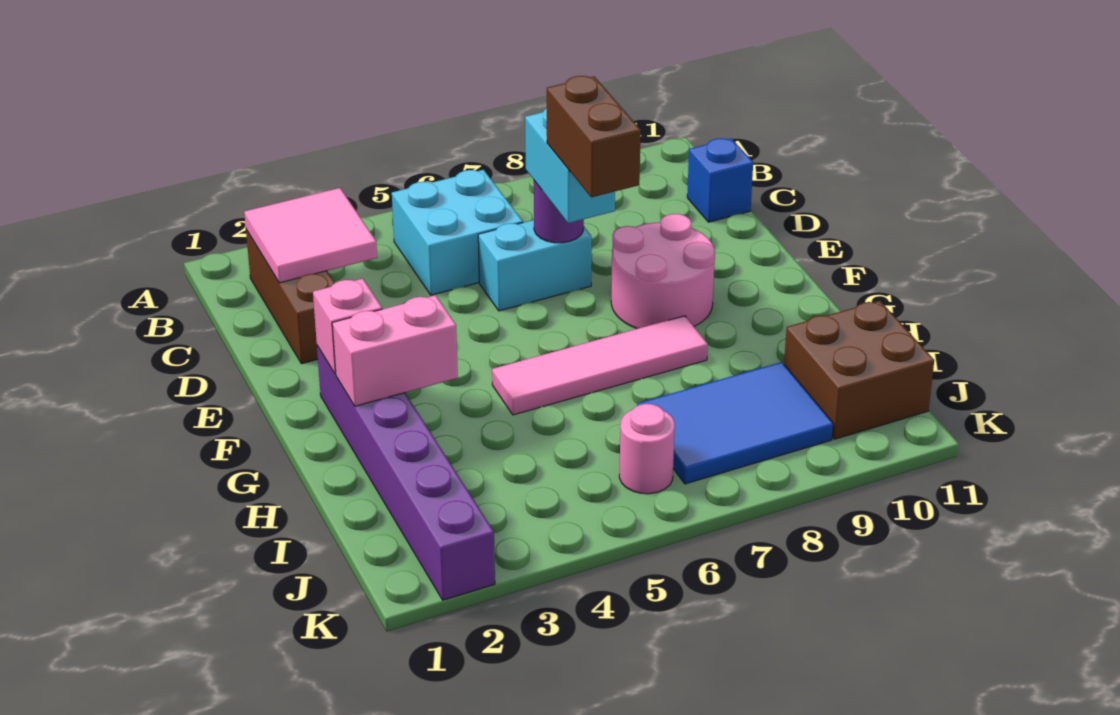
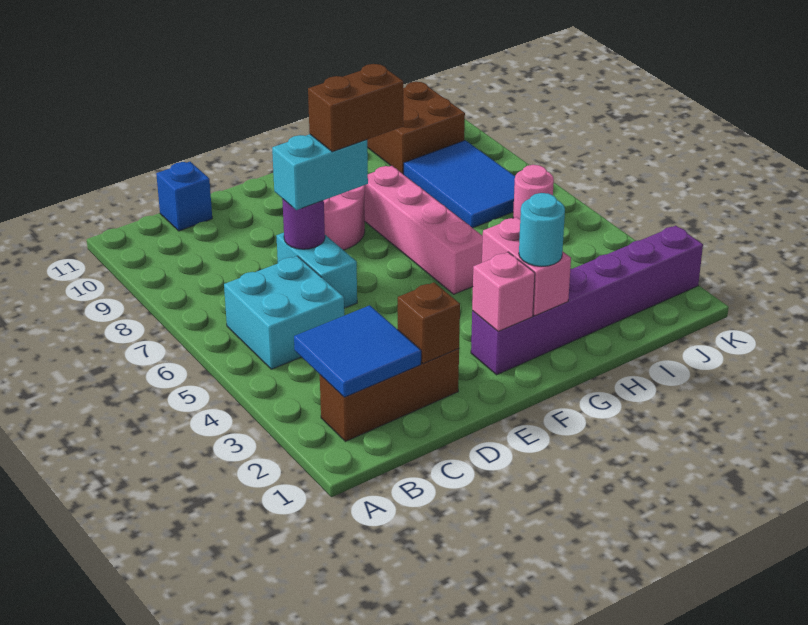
pink tile B2:C3 level 2 -> blue tile B2:C3 level 2
none -> brown brick D2 level 2
none -> cyan round brick G2 level 3
pink tile G5:G8 level 1 -> pink brick G5:G8 level 1

